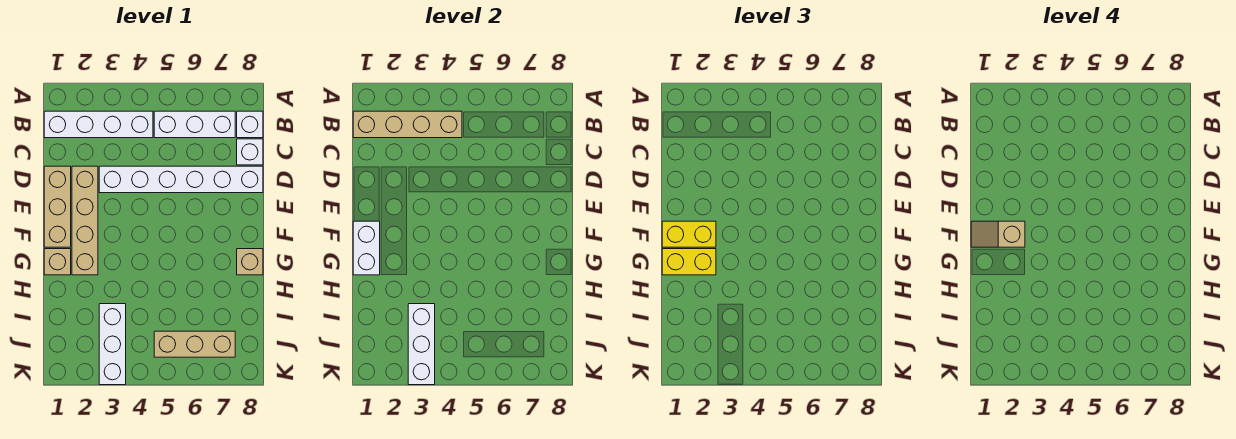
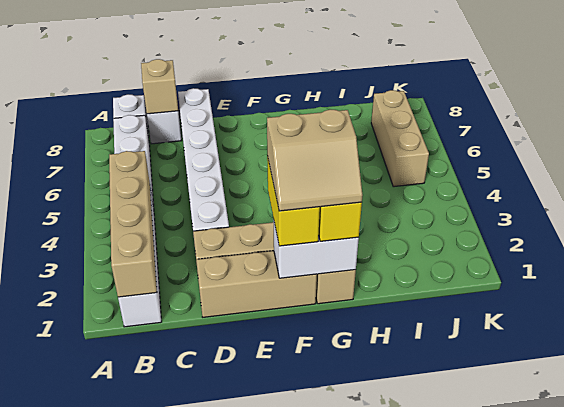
tan slope F1:F2 level 4 top 2 -> tan slope F1:G2 level 4 top 2
tan brick G8 level 1 -> tan brick C8 level 2
white brick I3:K3 level 1 -> none
white brick I3:K3 level 2 -> none

